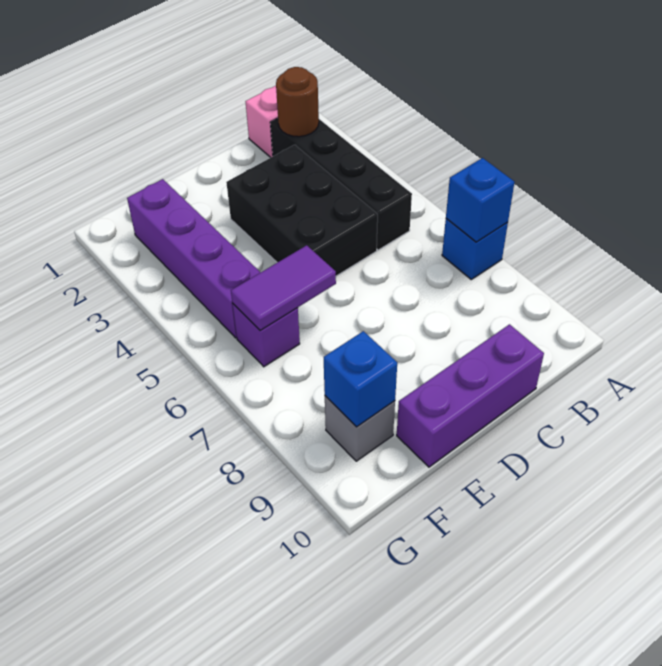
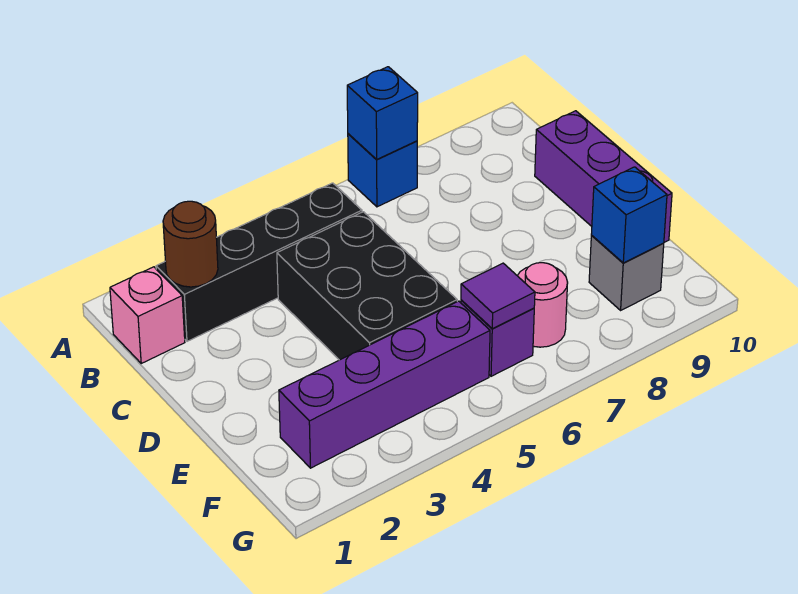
black brick C3:D5 level 1 -> black brick C4:E5 level 1
purple tile E6:F6 level 2 -> purple tile F6 level 2
none -> pink round brick F7 level 1

